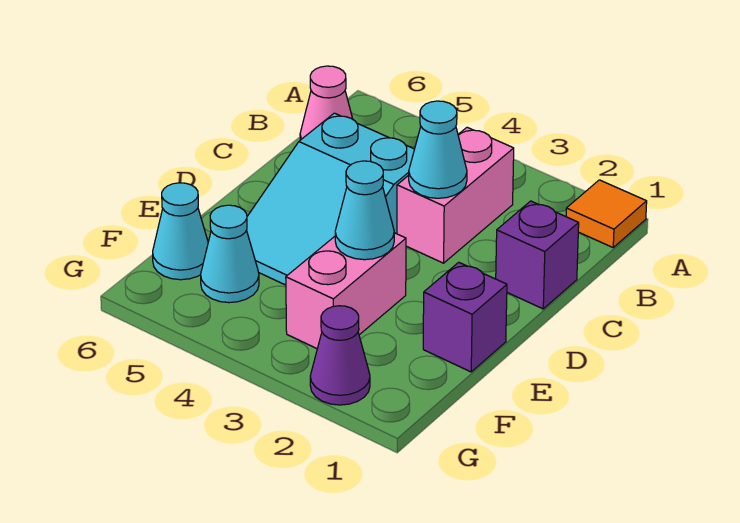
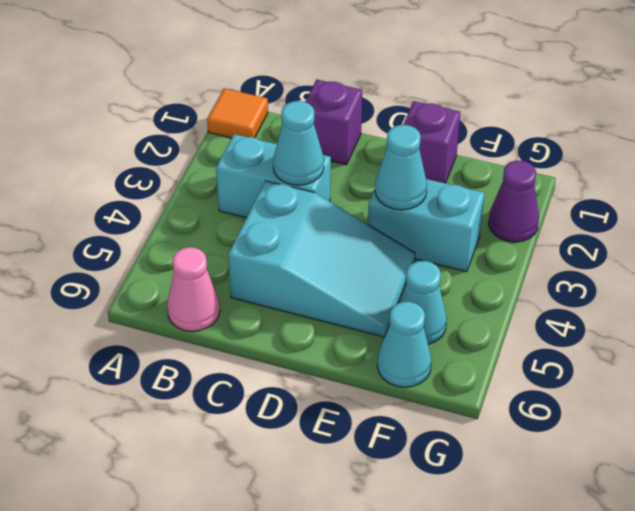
pink brick B3:C3 level 1 -> cyan brick B3:C3 level 1
pink brick E3:F3 level 1 -> cyan brick E3:F3 level 1

